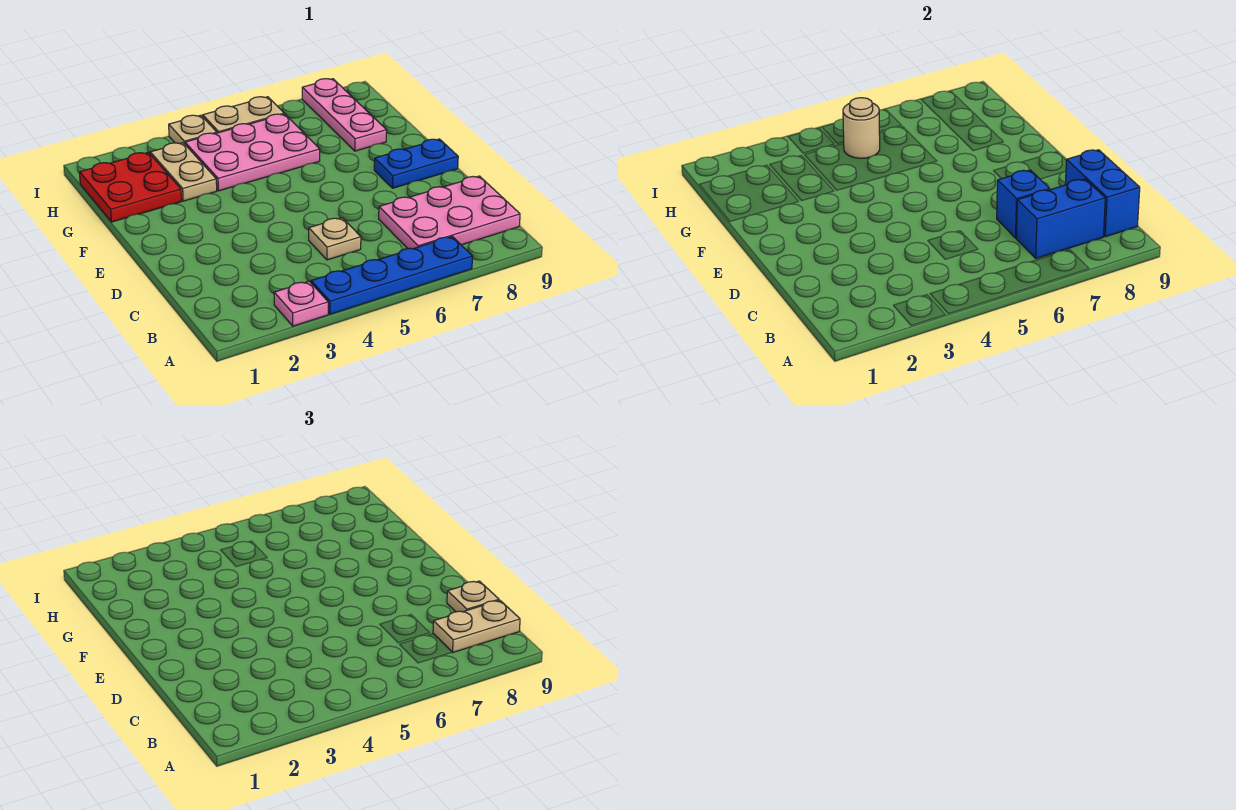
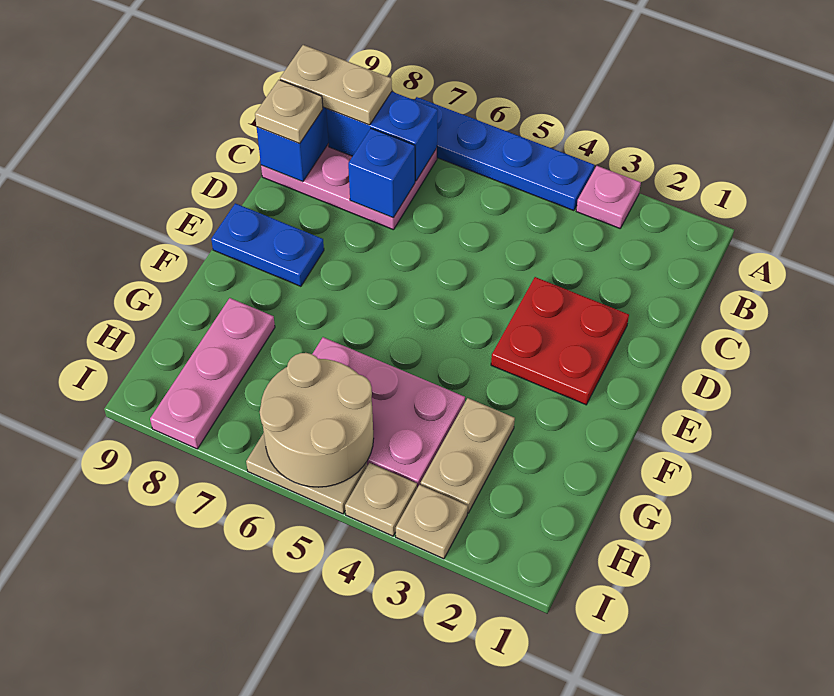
tan plate C5 level 1 -> tan plate I3 level 1
red plate G1:H2 level 1 -> red plate D2:E3 level 1
tan round brick H5 level 2 -> tan round brick H5:I6 level 2

